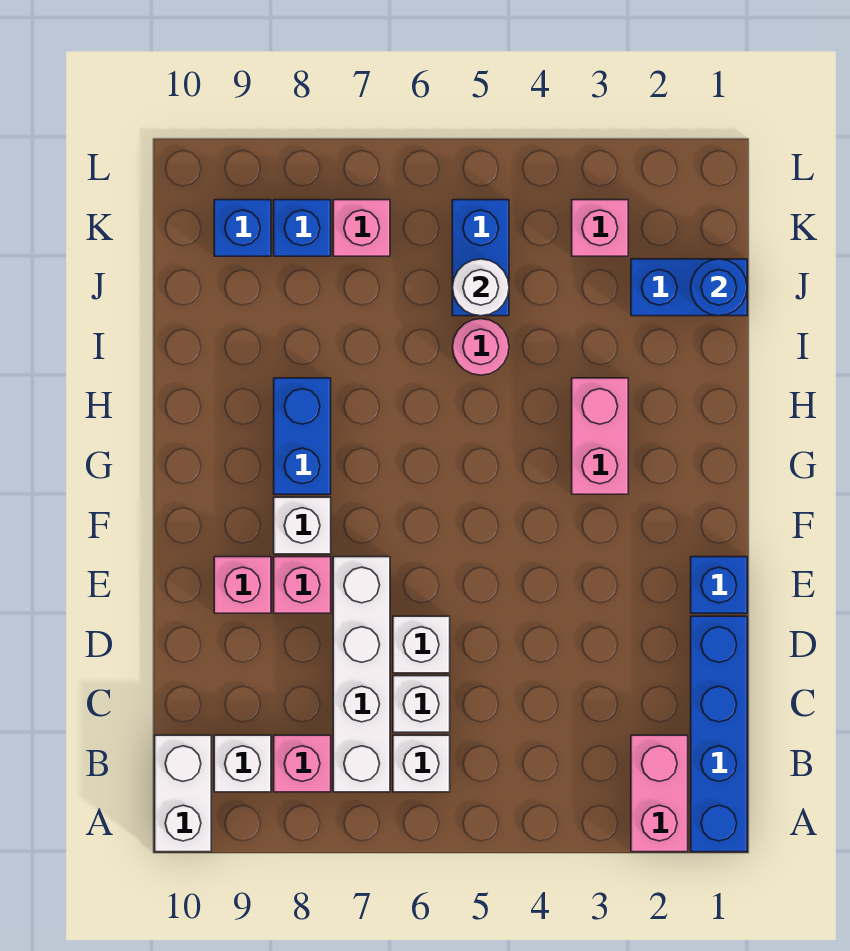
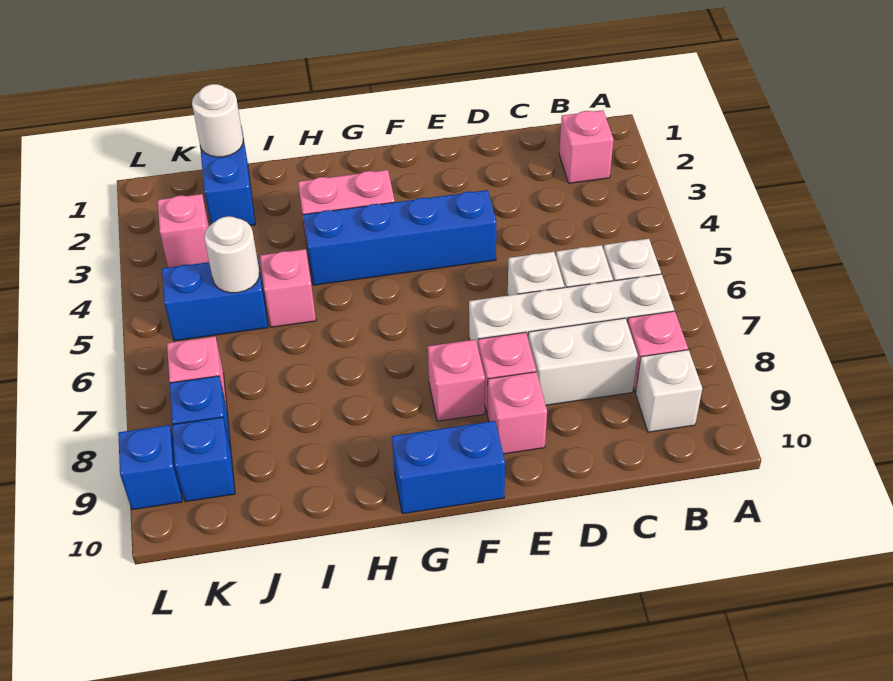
blue brick A1:D1 level 1 -> blue brick E4:H4 level 1
pink brick A2:B2 level 1 -> pink brick B2 level 1
white brick A10:B10 level 1 -> white brick C8:D8 level 1
blue brick E1 level 1 -> blue brick L9 level 1
white brick F8 level 1 -> pink brick F8 level 1
blue brick G8:H8 level 1 -> blue brick F10:G10 level 1
pink round brick I5 level 1 -> pink brick I5 level 1
blue round brick J1 level 2 -> white round brick J1 level 2

